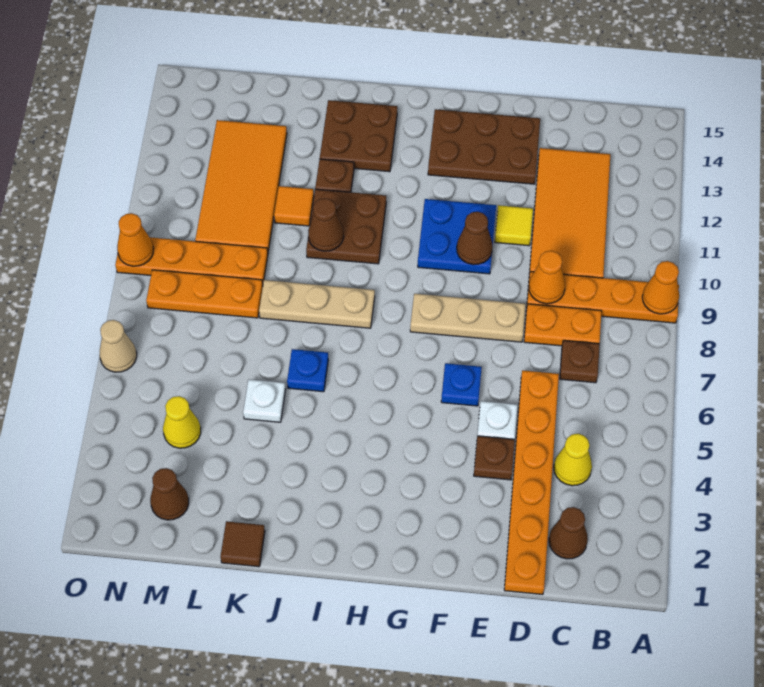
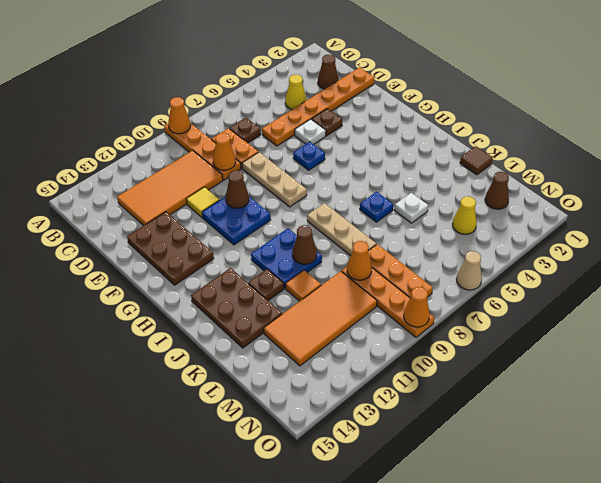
brown plate I10:J11 level 1 -> blue plate I10:J11 level 1
brown plate I13:J14 level 1 -> brown plate I13:K14 level 1
none -> orange cone L9 level 2

